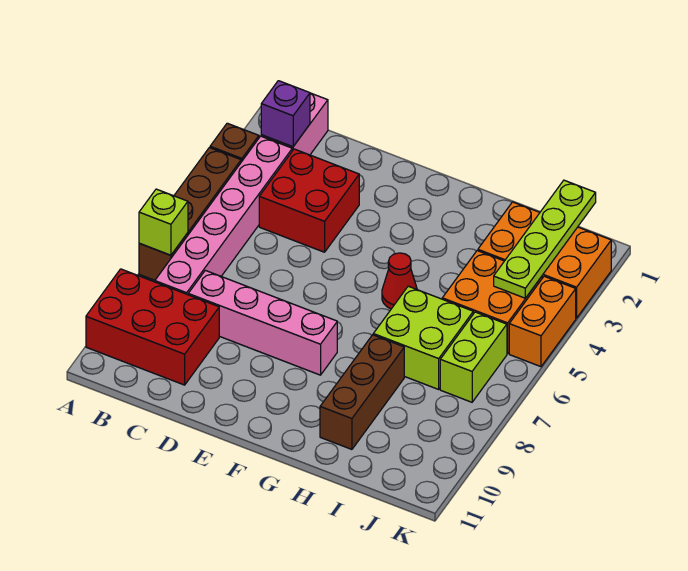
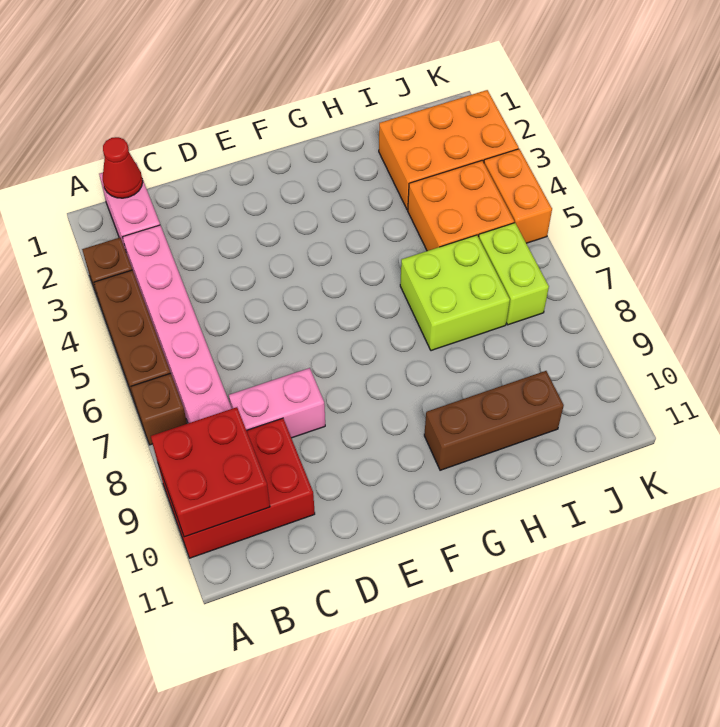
lime brick A7 level 2 -> none
purple brick B2 level 2 -> none
red brick C3:D4 level 1 -> red brick A9:B10 level 2
pink brick C8:F8 level 1 -> pink brick C8:D8 level 1
red cone G5 level 1 -> red cone B1 level 2
brown brick H8:H10 level 1 -> brown brick G10:I10 level 1
lime plate J1:J4 level 2 -> none

